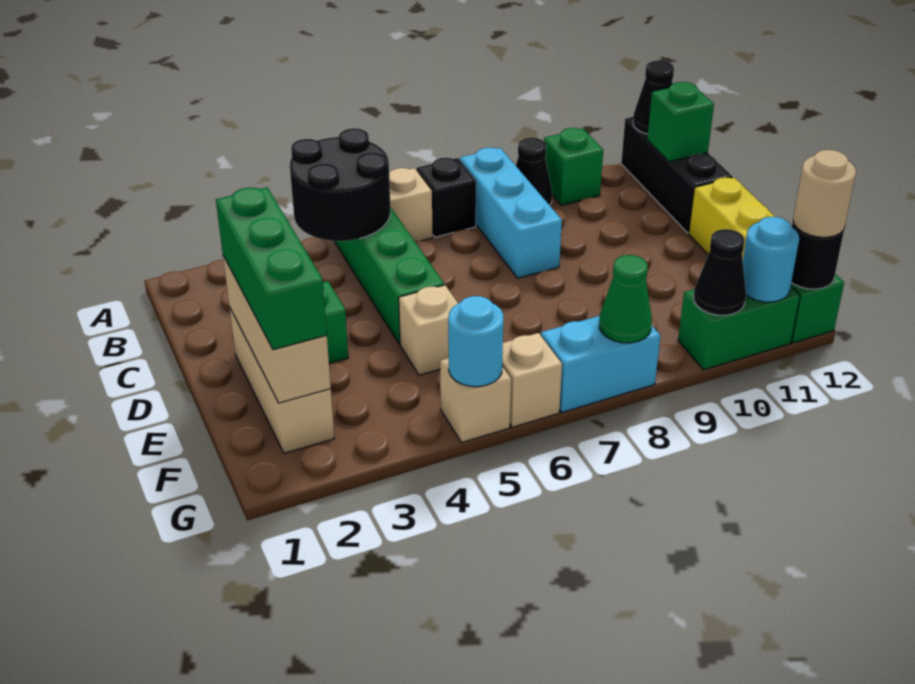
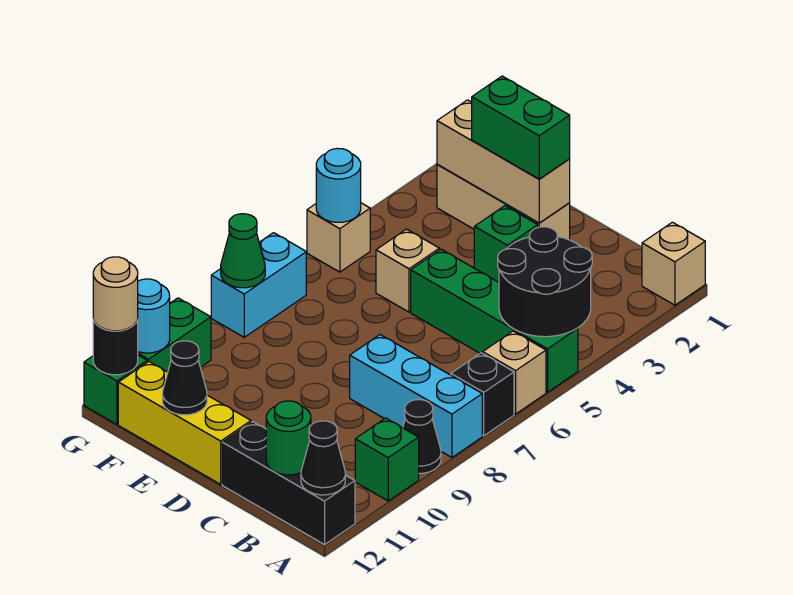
green brick B12 level 2 -> green round brick B12 level 2
green brick D2:F2 level 3 -> green brick D2:E2 level 3
tan brick G6 level 1 -> tan brick A1 level 1
black cone G10 level 2 -> black cone E12 level 2

